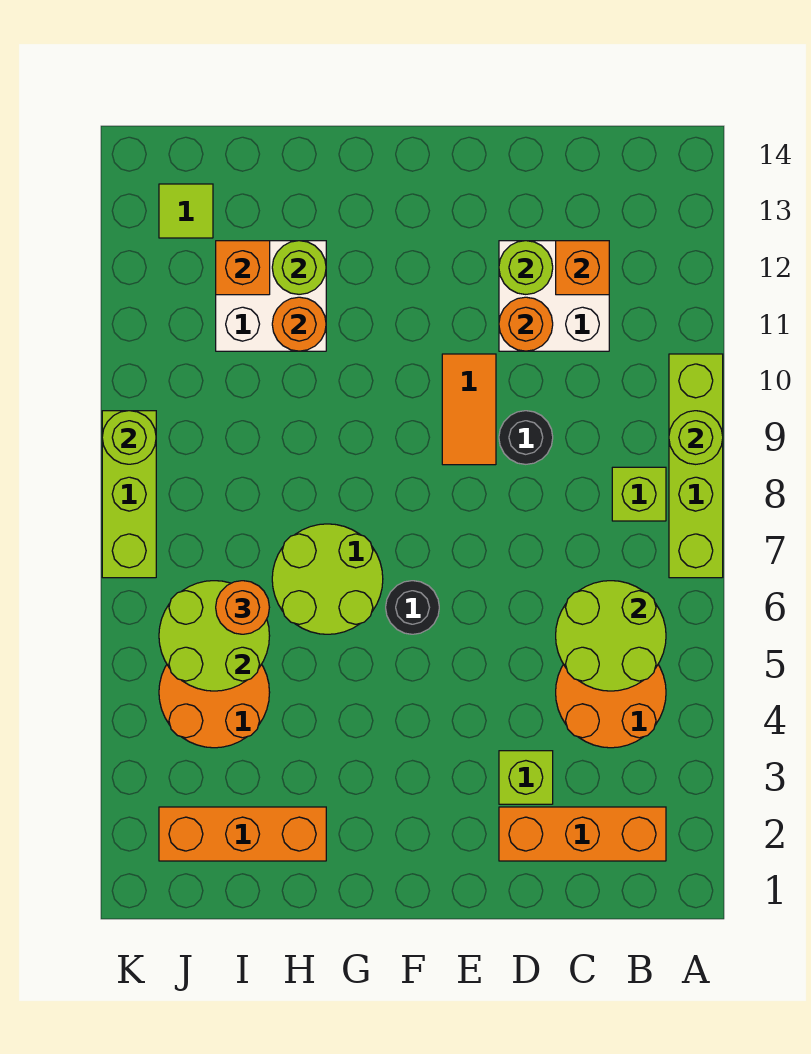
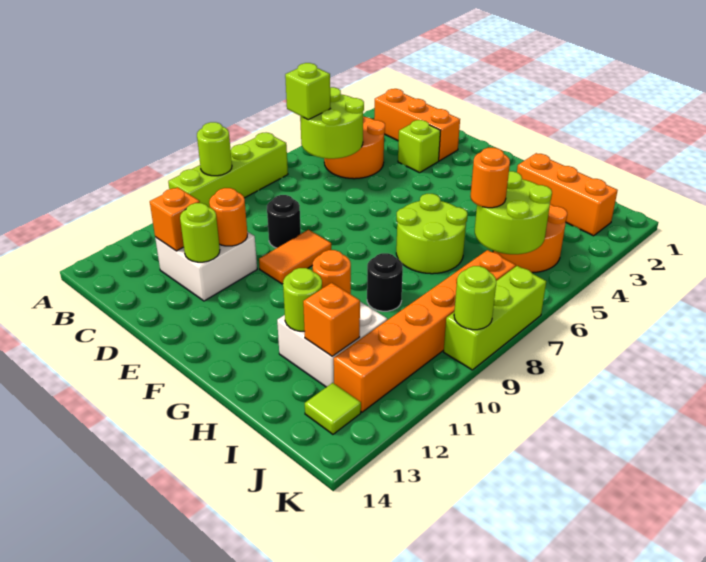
lime brick B8 level 1 -> lime brick B6 level 3
black round brick F6 level 1 -> black round brick H9 level 1
none -> orange brick J7:J12 level 1

